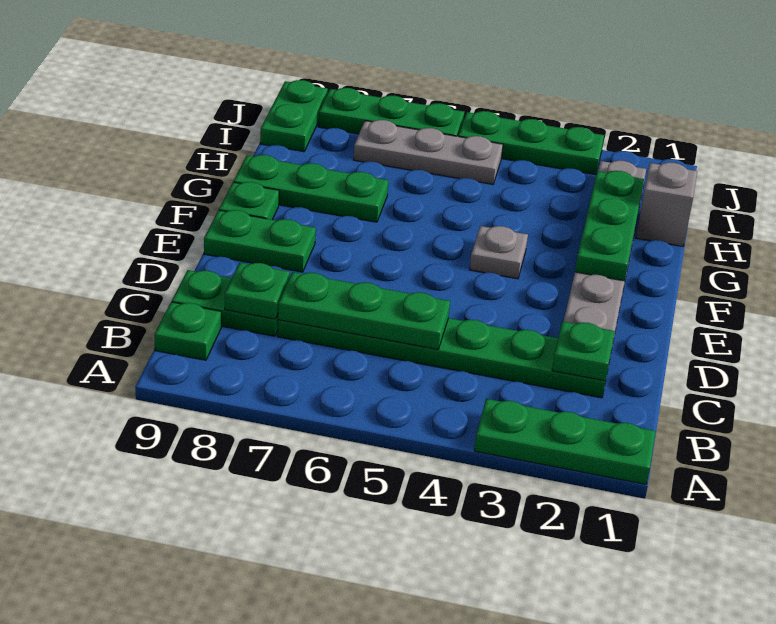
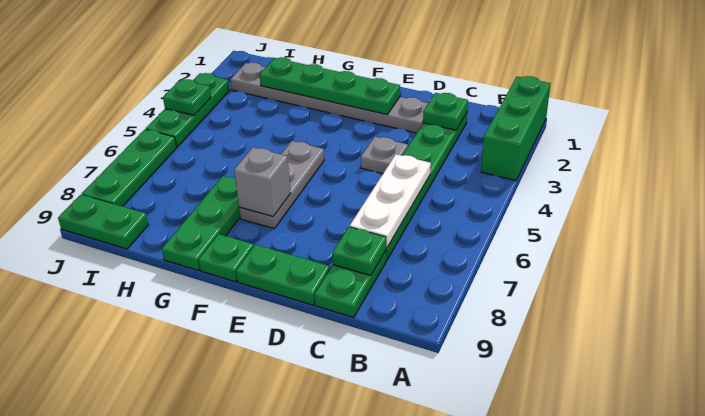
green plate A1:A3 level 1 -> green brick A1:A3 level 1
green plate B9 level 1 -> green plate J4 level 2
green plate C5:C7 level 2 -> white plate C5:C7 level 2
green plate E8:E9 level 1 -> green plate D9:E9 level 1
green plate F2:H2 level 2 -> green plate E2:H2 level 2
grey plate F4 level 1 -> grey plate D4 level 1
grey brick H1 level 1 -> grey brick F7 level 2
grey plate I5:I7 level 1 -> grey plate F5:F7 level 1

